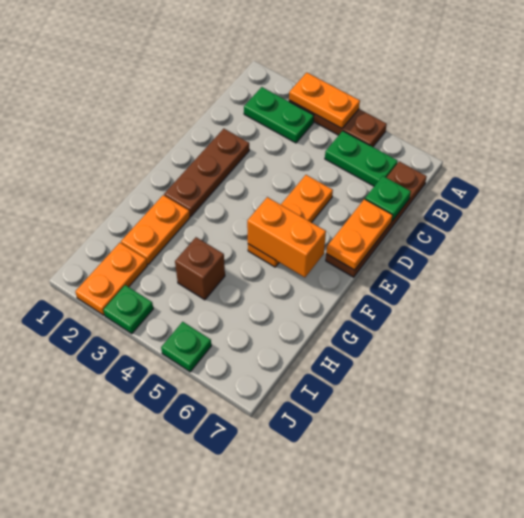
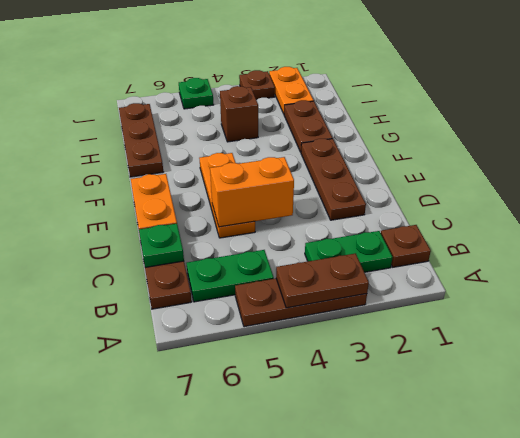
orange plate A3:A4 level 2 -> brown plate A3:A4 level 2
none -> brown plate B1 level 1
orange brick F5:F6 level 2 -> orange brick D4:D5 level 2
orange plate G2:H2 level 1 -> brown plate G2:H2 level 1
none -> brown plate G7:I7 level 1
green plate J3 level 1 -> brown plate J3 level 1

